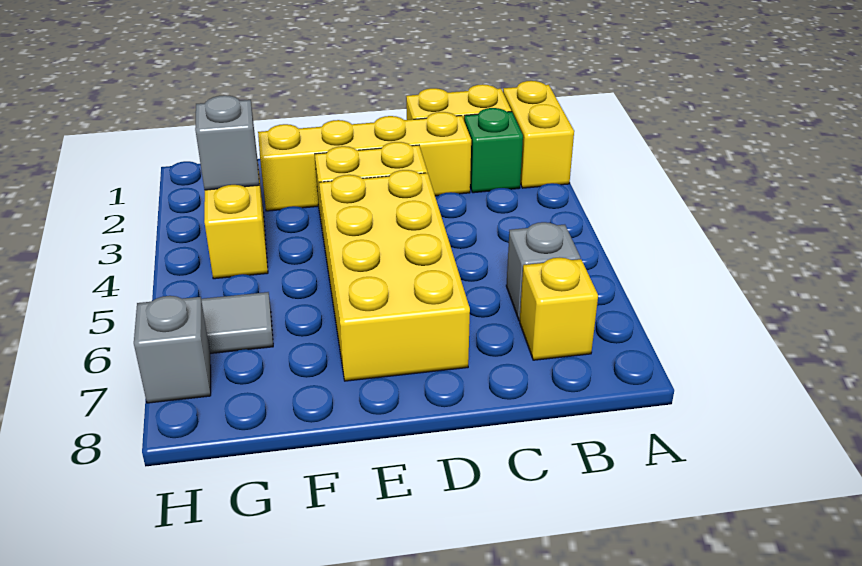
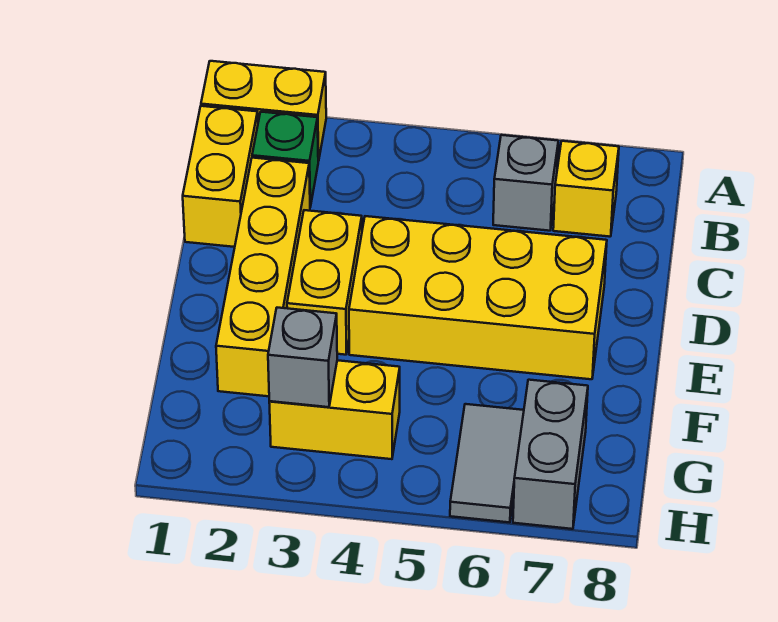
grey brick H7 level 1 -> grey brick G7:H7 level 1

